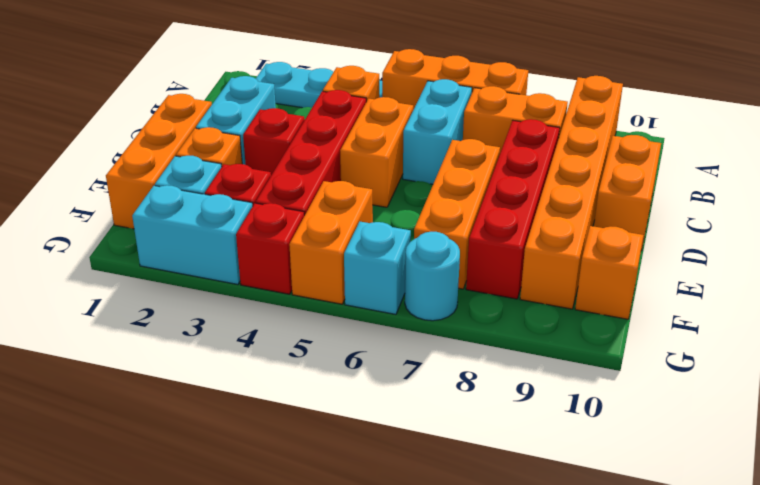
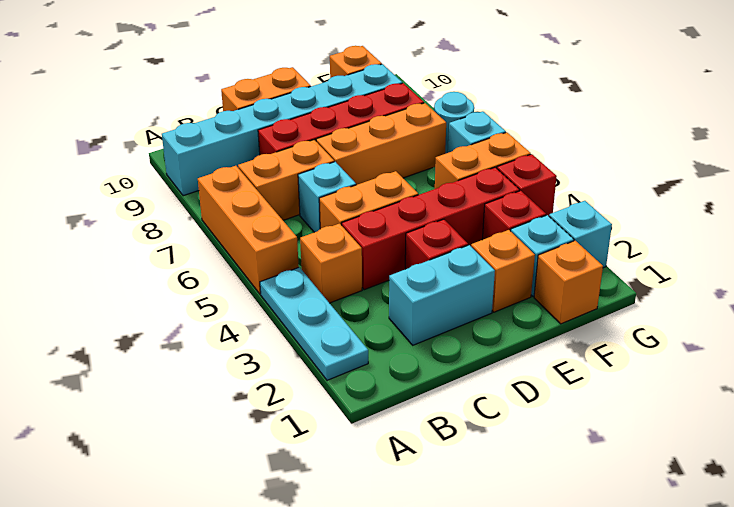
orange brick A9:F9 level 1 -> cyan brick A9:F9 level 1
cyan brick B6:C6 level 1 -> cyan brick C6 level 1
orange brick B7:B8 level 1 -> orange brick B7:C7 level 1
orange brick D1:F1 level 1 -> orange brick F1 level 1
cyan brick G2:G3 level 1 -> cyan brick G2 level 1

